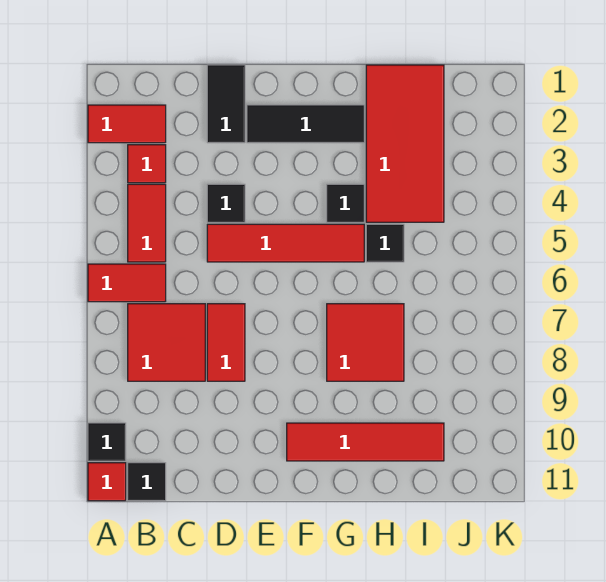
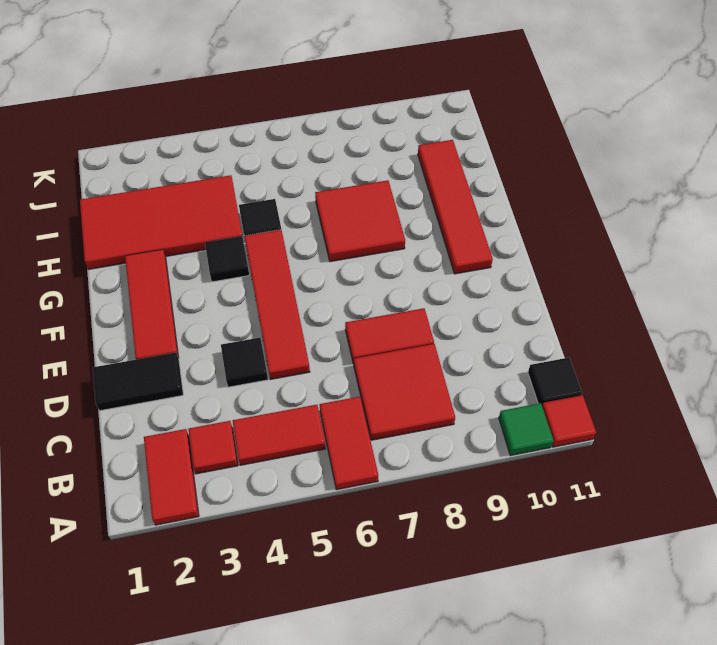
black tile A10 level 1 -> green tile A10 level 1
black tile E2:G2 level 1 -> red tile E2:G2 level 1

